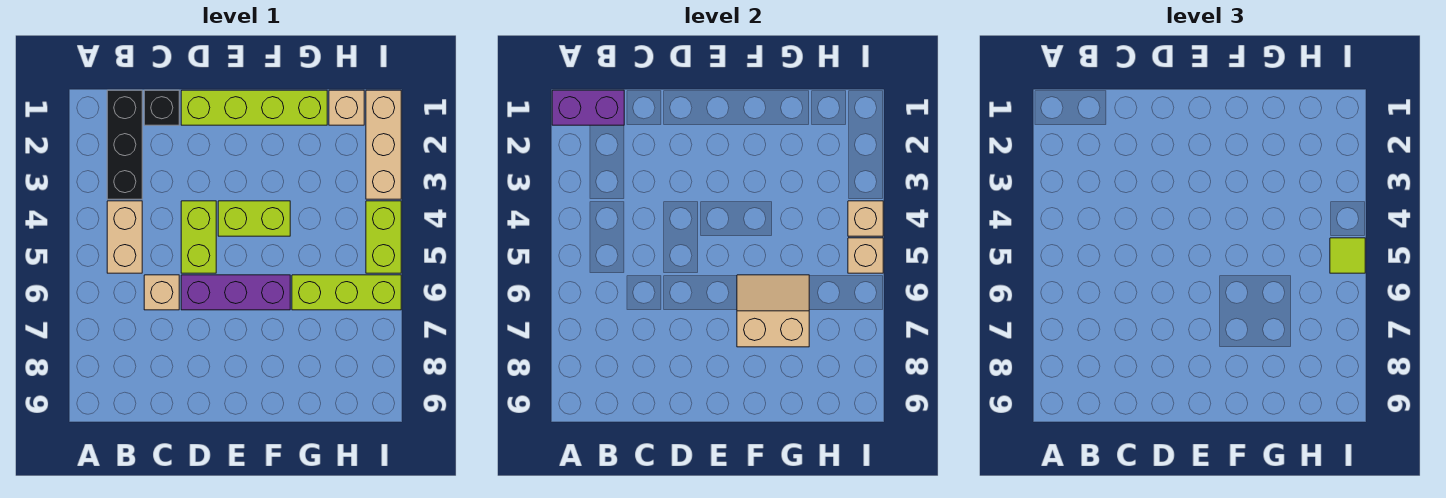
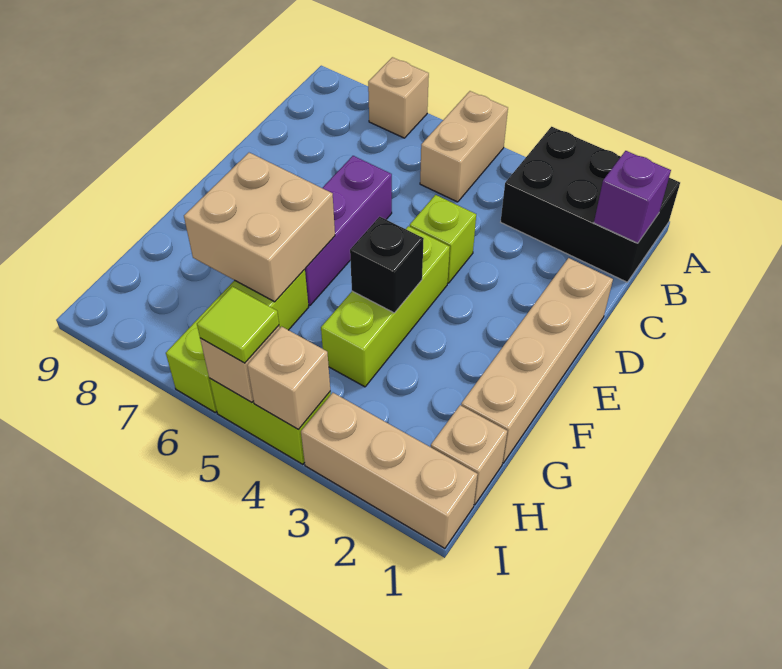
purple brick A1:B1 level 2 -> purple brick B1 level 2
black brick B1:B3 level 1 -> black brick A1:B3 level 1
tan brick B4:B5 level 1 -> tan brick A5:B5 level 1
black brick C1 level 1 -> black brick F4 level 2
tan brick C6 level 1 -> tan brick A7 level 1
lime brick D1:G1 level 1 -> tan brick D1:G1 level 1
lime brick D4:D5 level 1 -> lime brick D4 level 1
lime brick E4:F4 level 1 -> lime brick E4:G4 level 1
tan slope F6:G7 level 2 top 7 -> tan brick F6:G7 level 2

